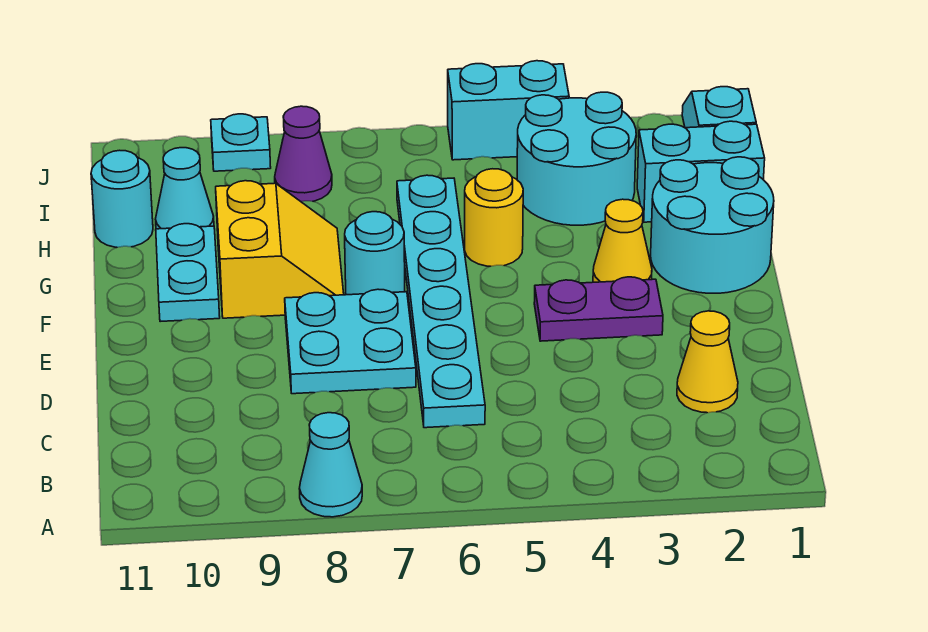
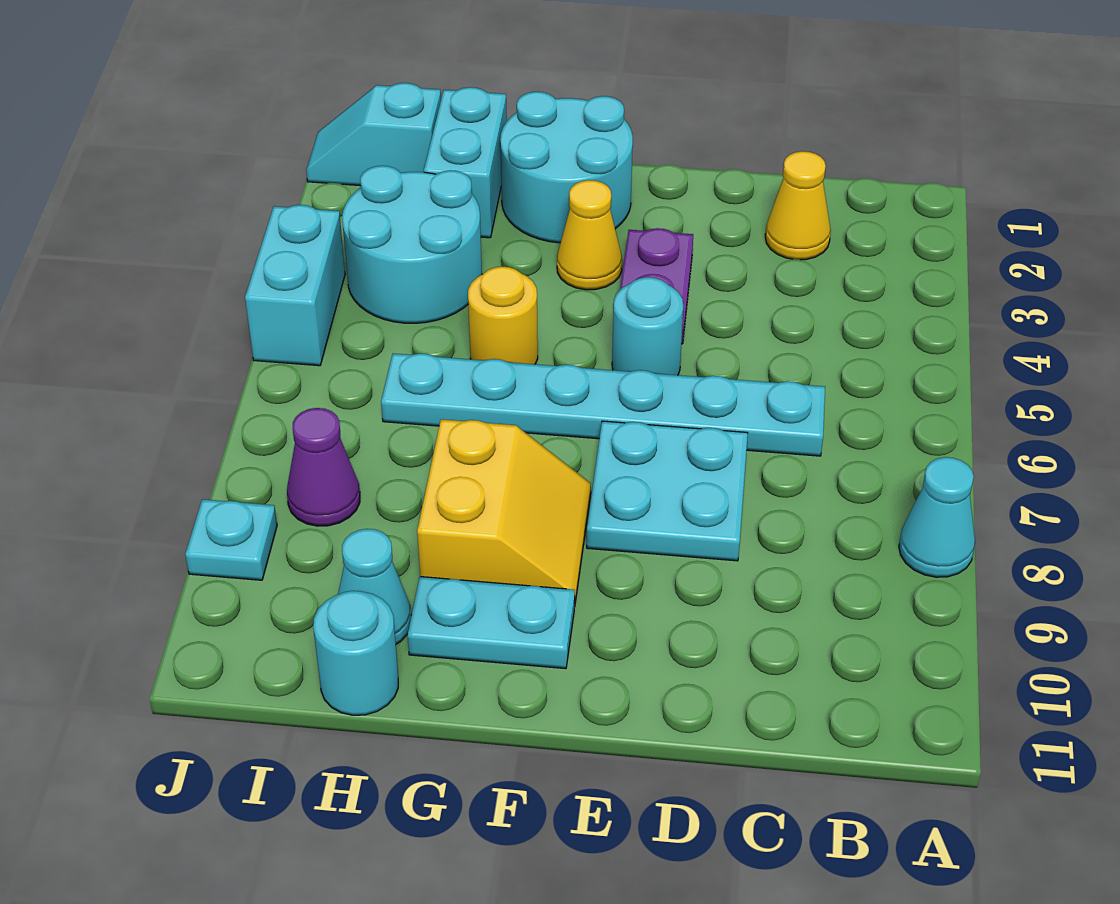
cyan round brick F7 level 1 -> cyan round brick E5 level 1
yellow slope F8:G9 level 1 top 9 -> yellow slope F8:G9 level 1 top G

